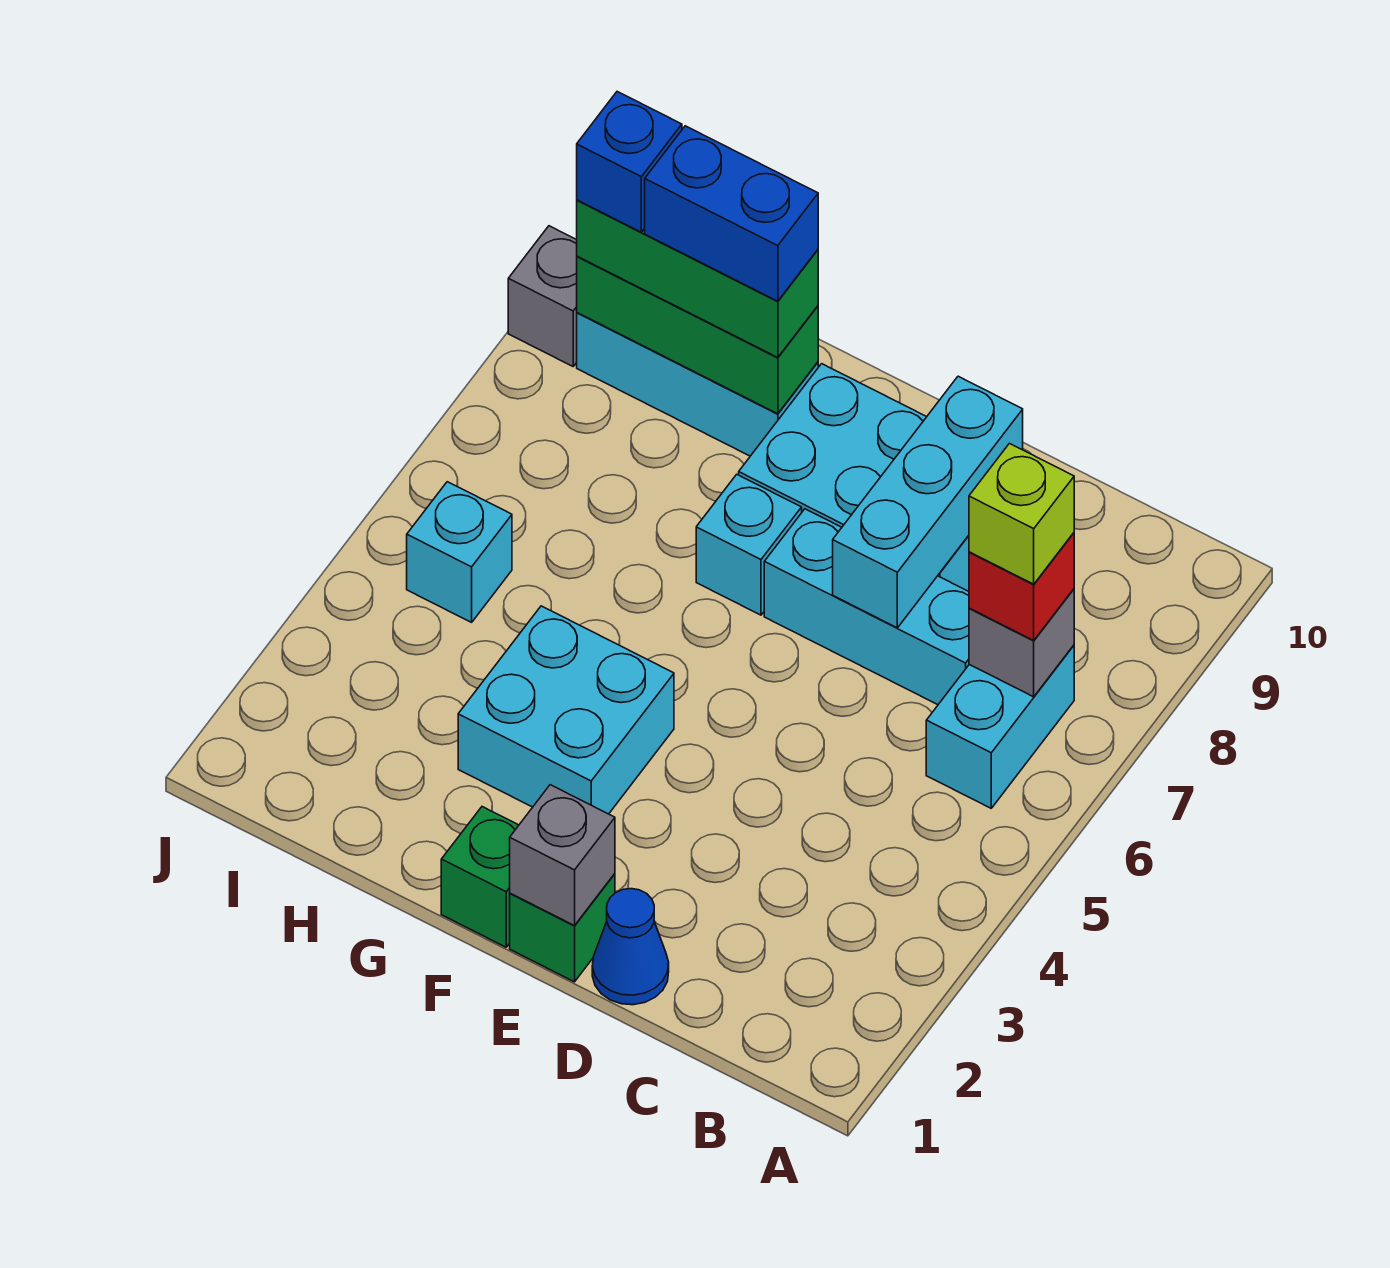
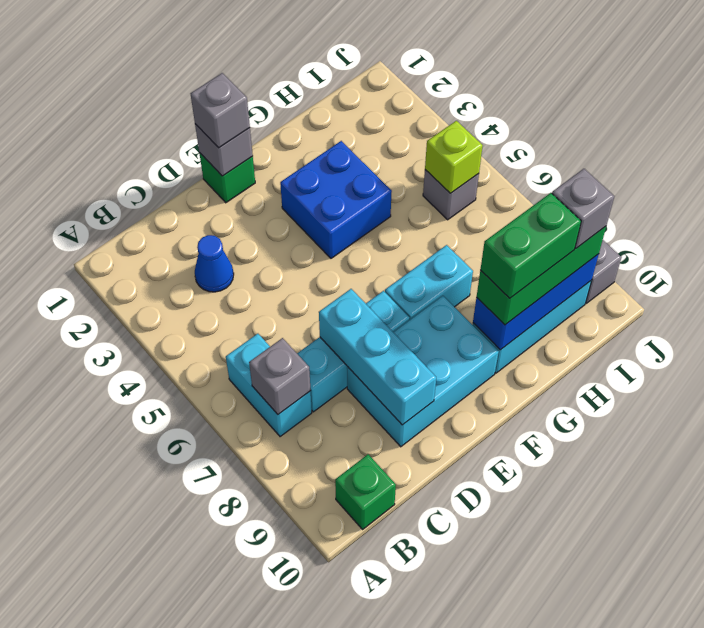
red brick B7 level 3 -> none
lime brick B7 level 4 -> lime brick I5 level 2
blue cone D1 level 1 -> blue cone C3 level 1
none -> grey brick E1 level 3
green brick F1 level 1 -> green brick B10 level 1
cyan brick F3:G4 level 1 -> blue brick F3:G4 level 1
cyan brick F7 level 1 -> cyan brick F7:G7 level 1
green brick G9:I9 level 2 -> blue brick G9:I9 level 2
blue brick G9:H9 level 4 -> green brick G9:H9 level 4
cyan brick I5 level 1 -> grey brick I5 level 1
blue brick I9 level 4 -> grey brick I9 level 4

